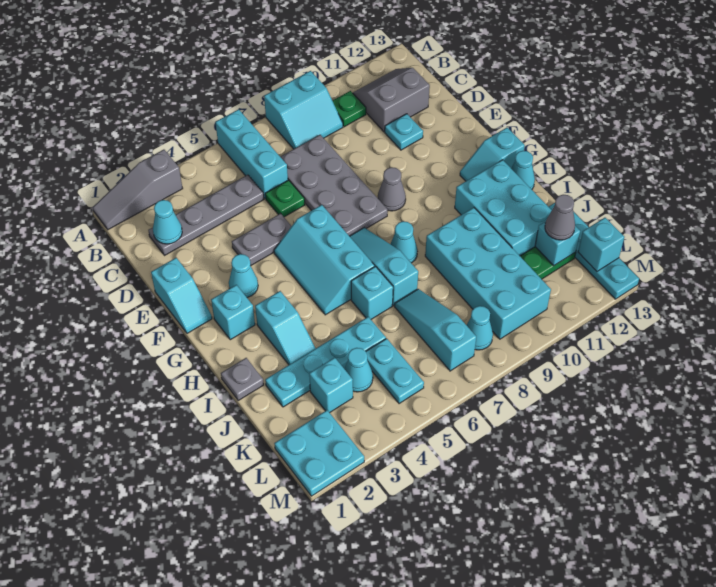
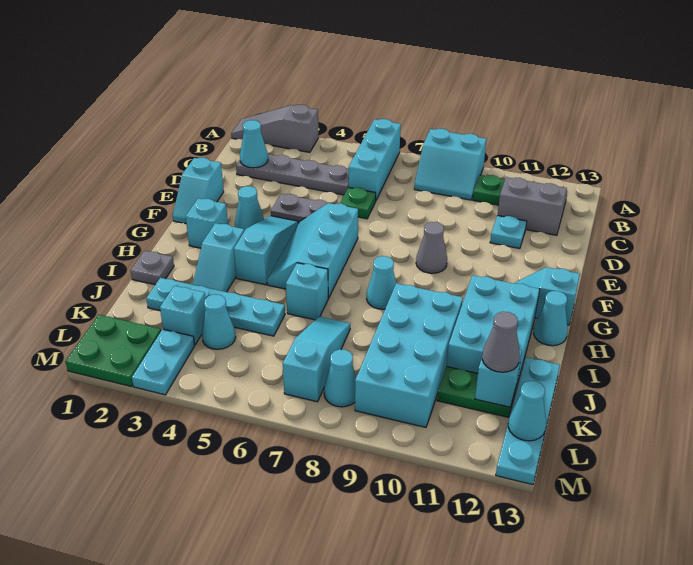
grey plate C7:F8 level 1 -> none
cyan slope G7:I7 level 1 top I -> cyan slope F4:H4 level 1 top H
cyan plate K5:L5 level 1 -> cyan plate L3:M3 level 1
cyan plate L1:M2 level 1 -> green plate L1:M2 level 1
cyan brick L13 level 2 -> cyan cone L13 level 2

